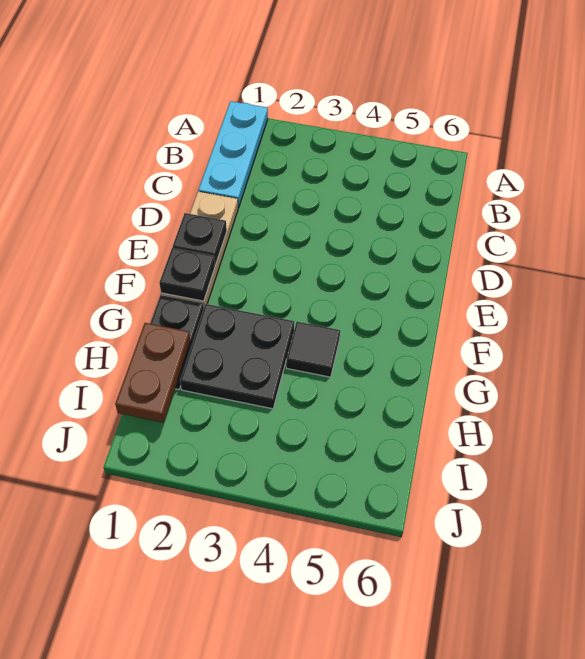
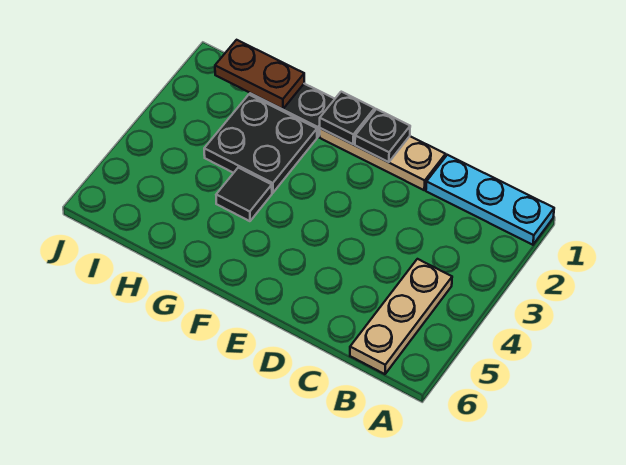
none -> tan plate B4:B6 level 1

